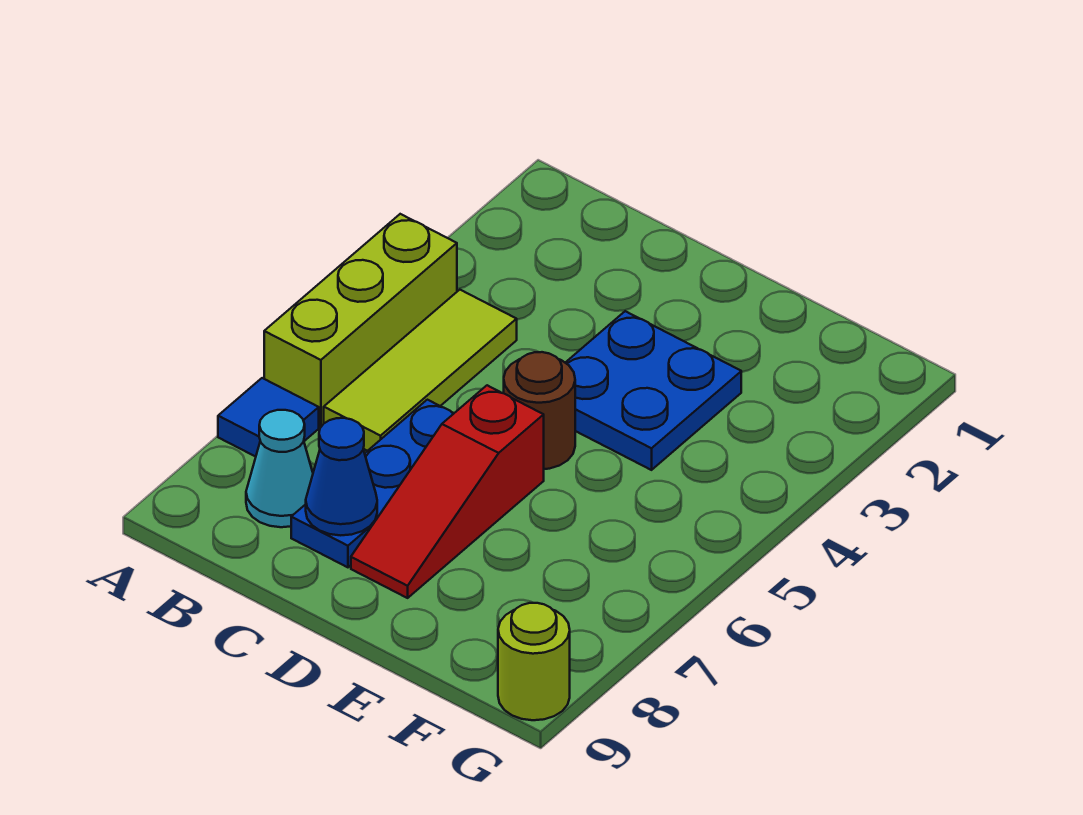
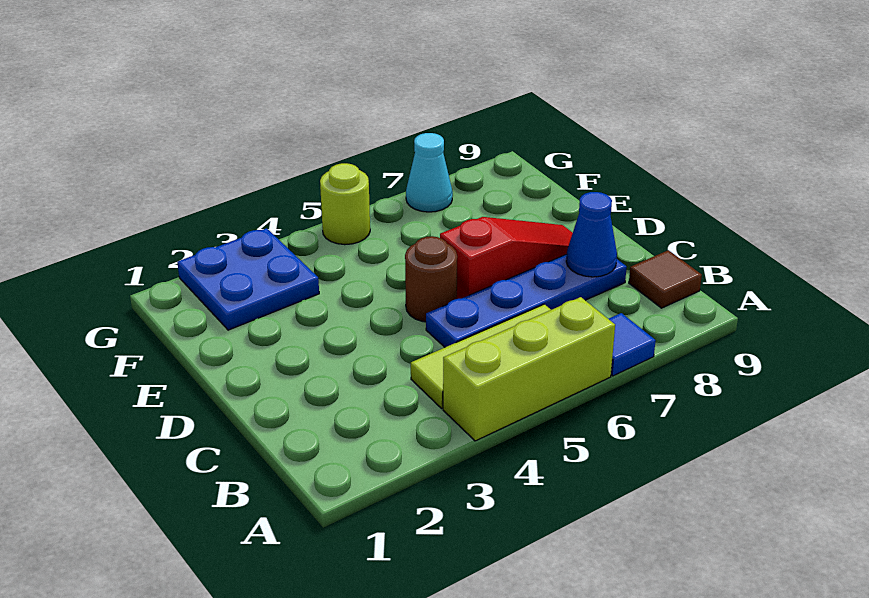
cyan cone B8 level 1 -> cyan cone G7 level 1
none -> brown tile B9 level 1
blue plate C6:C8 level 1 -> blue plate C5:C8 level 1
blue plate D3:E4 level 1 -> blue plate F2:G3 level 1
lime round brick G9 level 1 -> lime round brick G5 level 1

